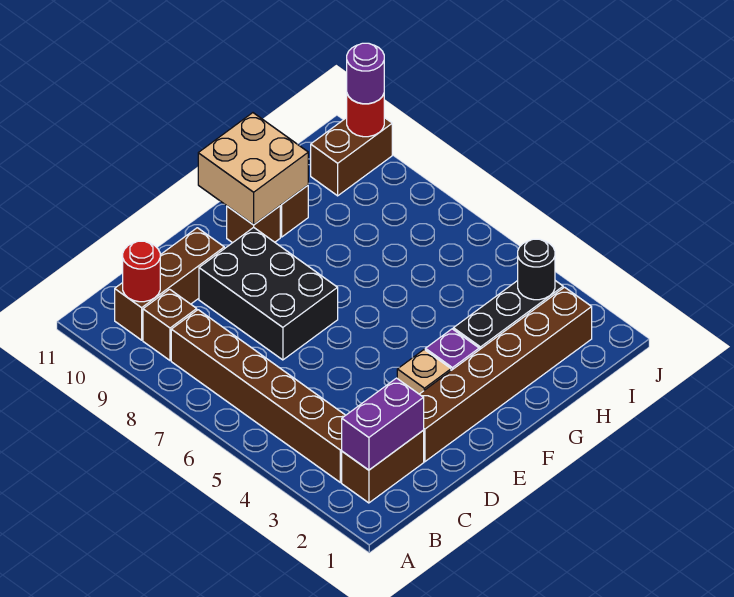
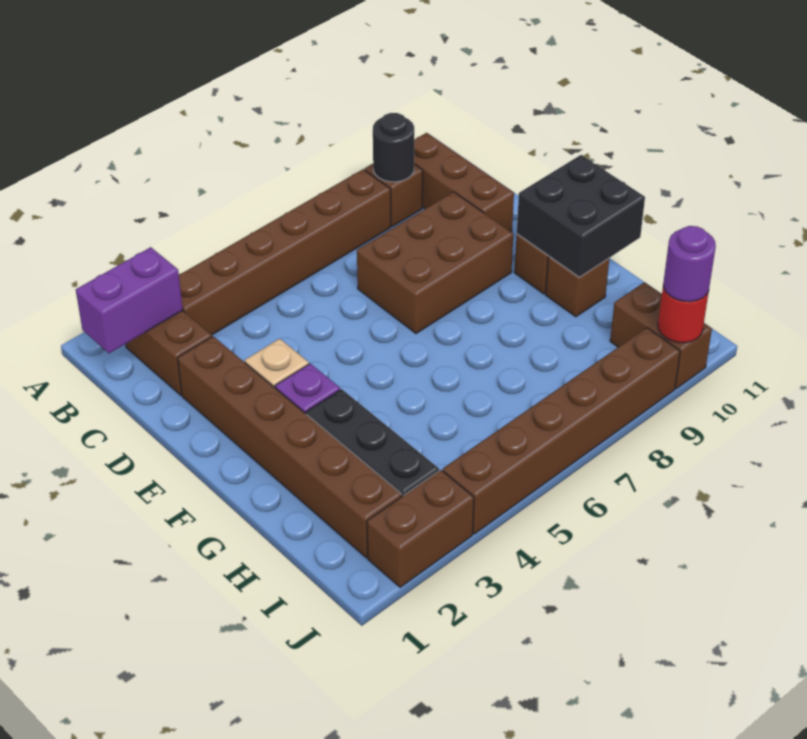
purple brick B2:C2 level 2 -> purple brick B1:B2 level 2
red round brick B10 level 2 -> none
black brick D7:E9 level 1 -> brown brick D7:E9 level 1
tan brick F10:G11 level 2 -> black brick F10:G11 level 2
black round brick I3 level 2 -> black round brick B9 level 2
none -> brown brick J2:J3 level 1
none -> brown brick J4:J9 level 1

